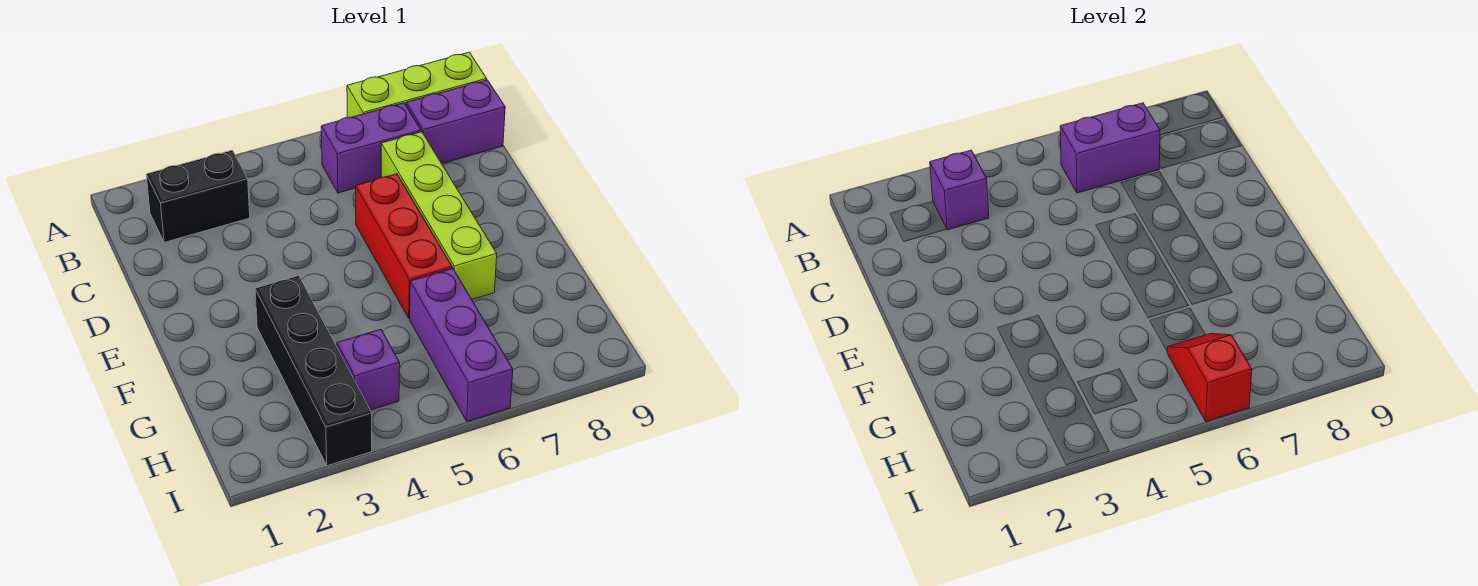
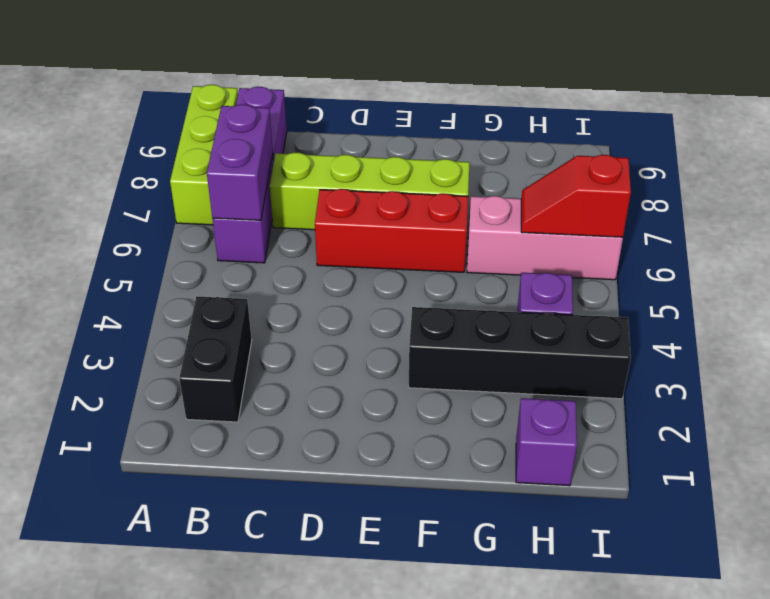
purple brick B3 level 2 -> purple brick H1 level 1
purple brick G6:I6 level 1 -> pink brick G6:I6 level 1

